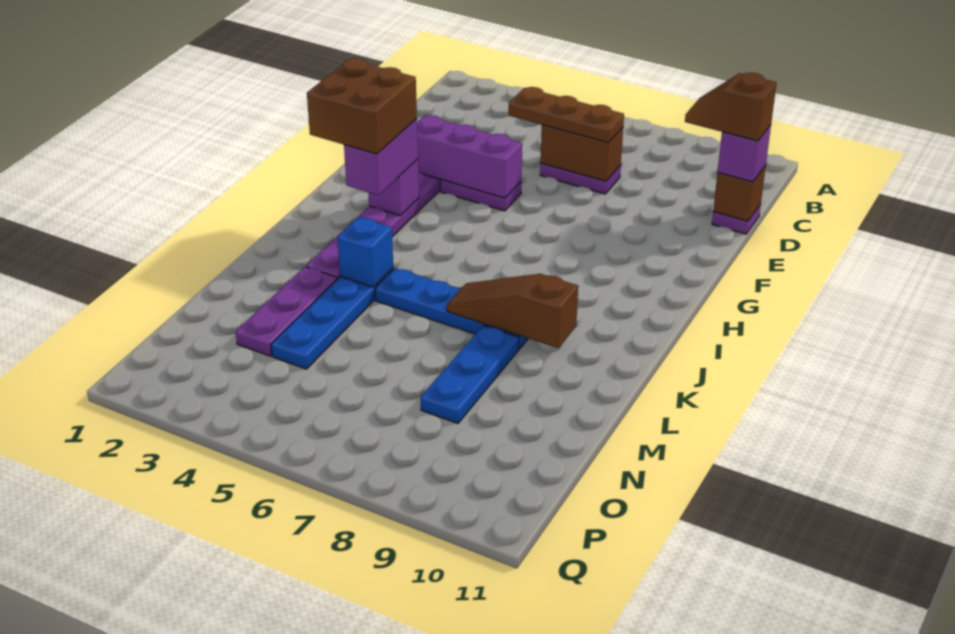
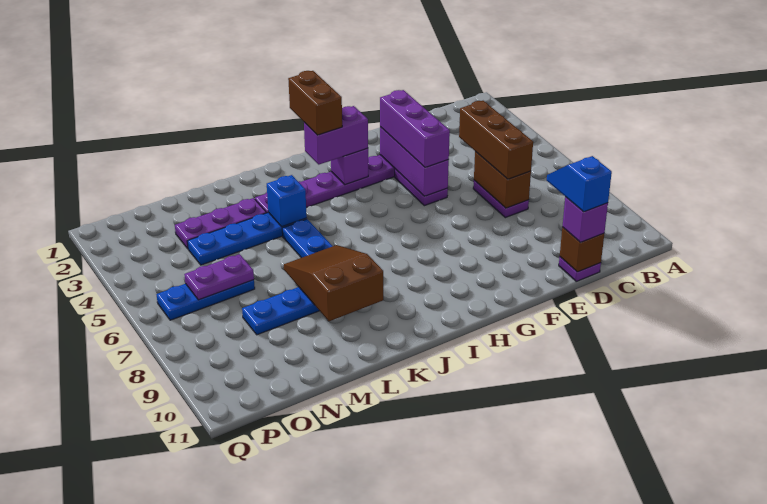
brown plate D5:D7 level 3 -> brown brick D5:D7 level 3
brown slope D10:D11 level 4 top 11 -> blue slope D10:D11 level 4 top 11
none -> purple brick F3:F5 level 3
brown brick H2:I3 level 4 -> brown brick I2:I3 level 4
brown slope K7:K9 level 2 top 9 -> brown slope K7:L9 level 2 top 9
none -> blue plate N6:P6 level 1
none -> purple plate N6:O6 level 2

